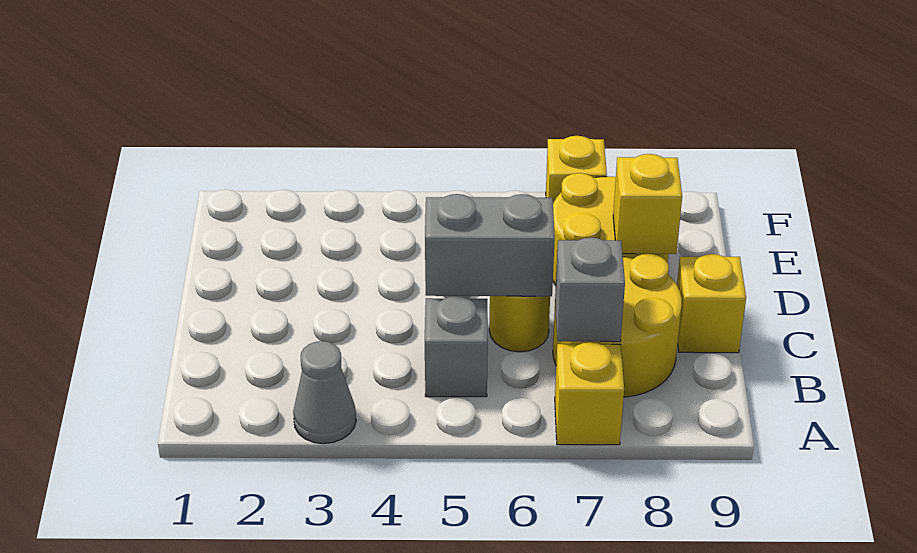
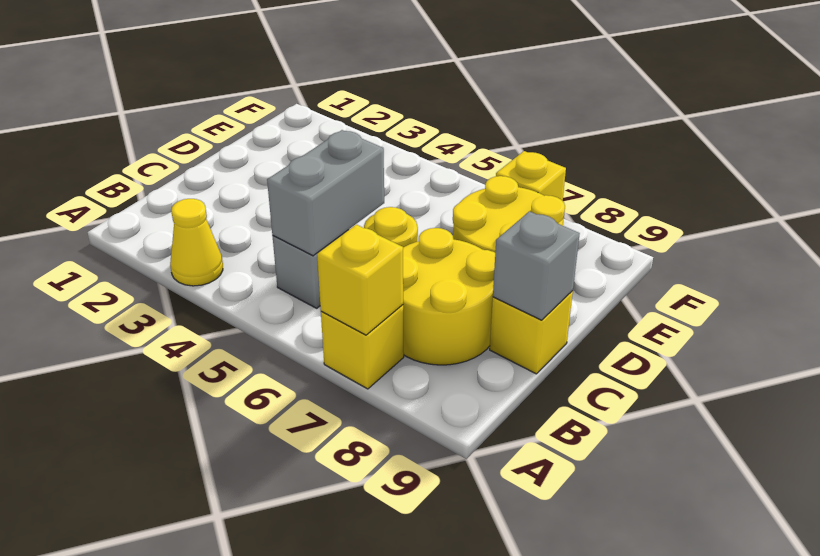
grey cone A3 level 1 -> yellow cone A3 level 1
grey brick B7 level 2 -> grey brick C9 level 2
grey brick C5:C6 level 2 -> grey brick B5:C5 level 2
yellow brick D8 level 2 -> yellow brick A7 level 2

